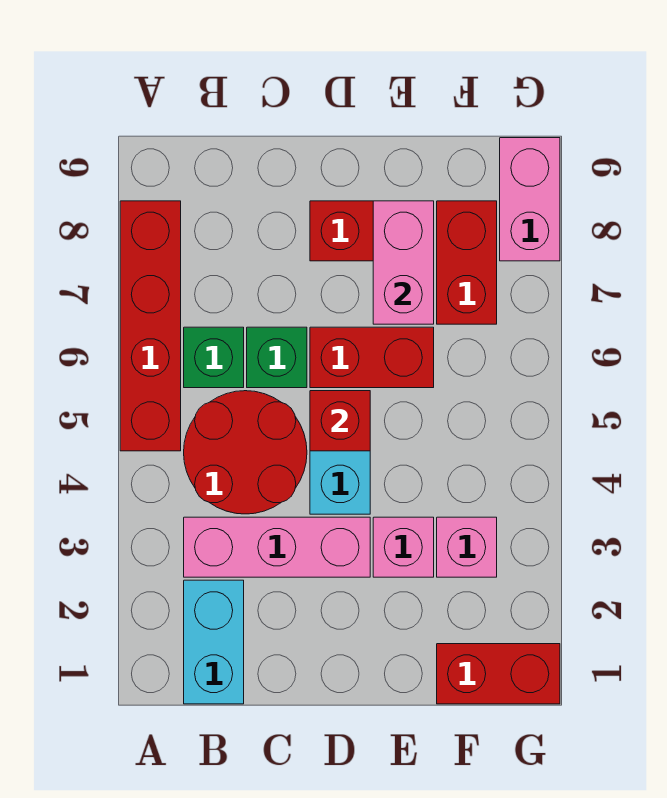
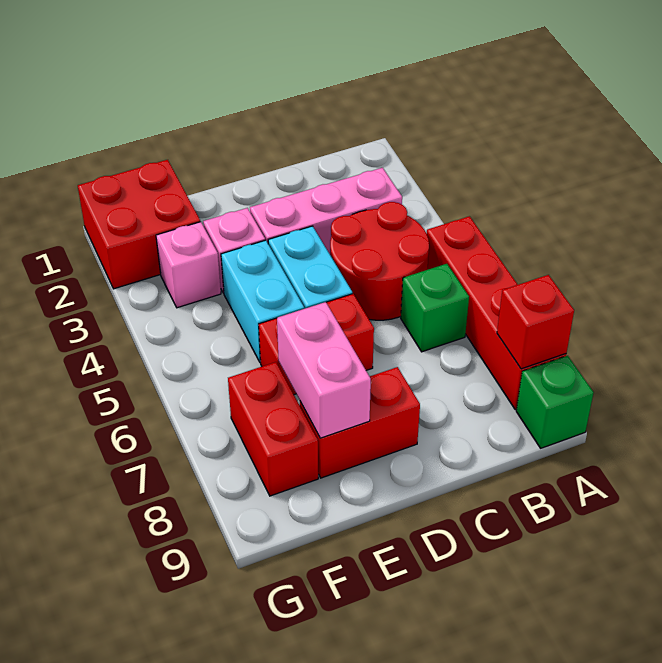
cyan brick B1:B2 level 1 -> cyan brick E4:E5 level 1
green brick C6 level 1 -> green brick A9 level 1
red brick D5 level 2 -> red brick A8 level 2
red brick F1:G1 level 1 -> red brick F1:G2 level 1
pink brick G8:G9 level 1 -> none

